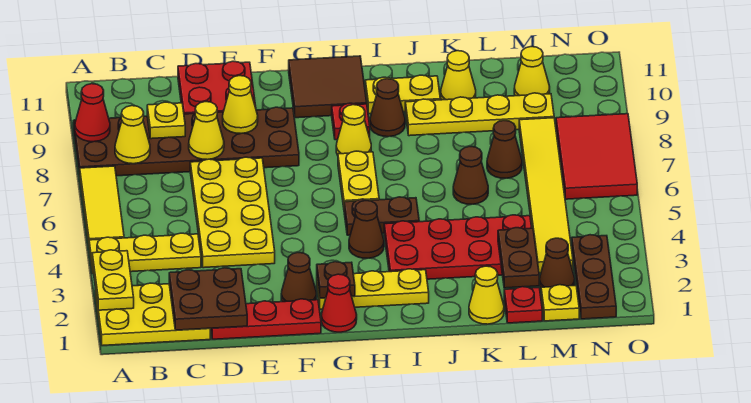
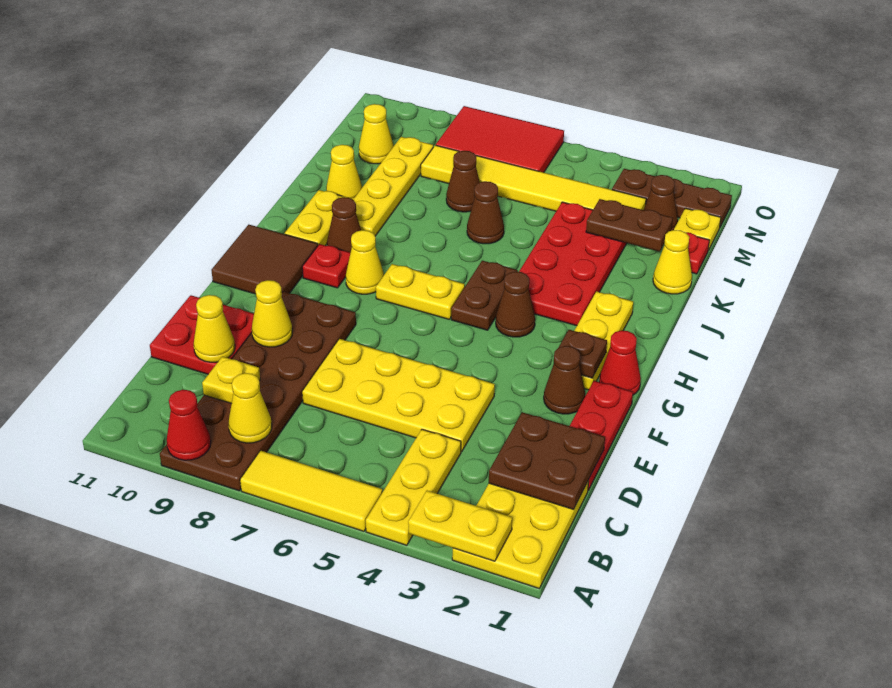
yellow cone D8 level 2 -> yellow cone D10 level 2

